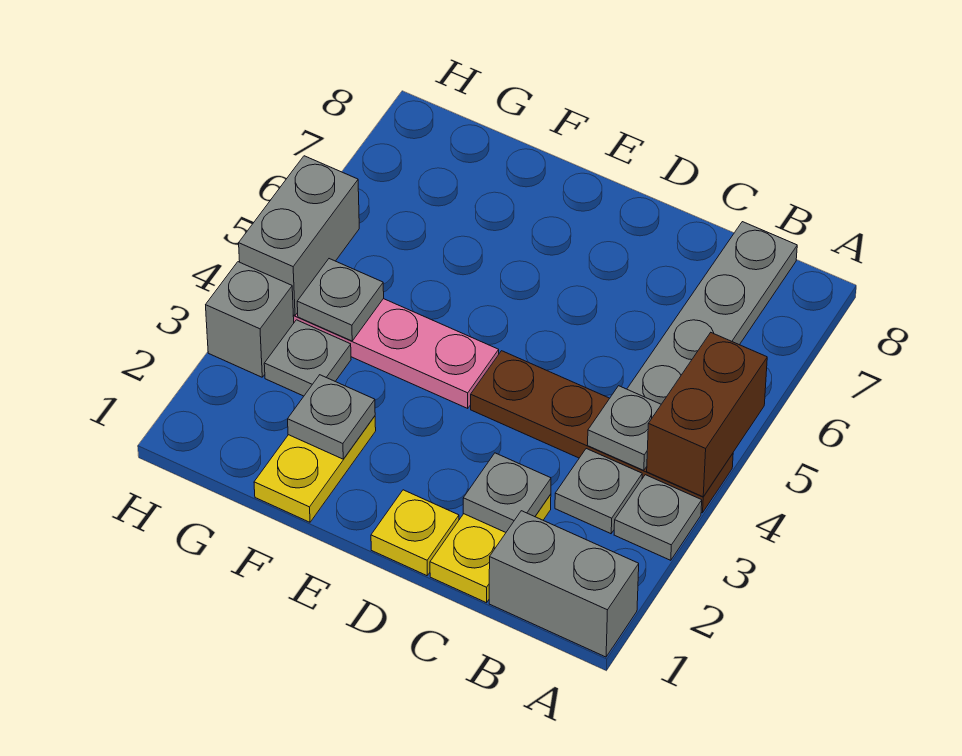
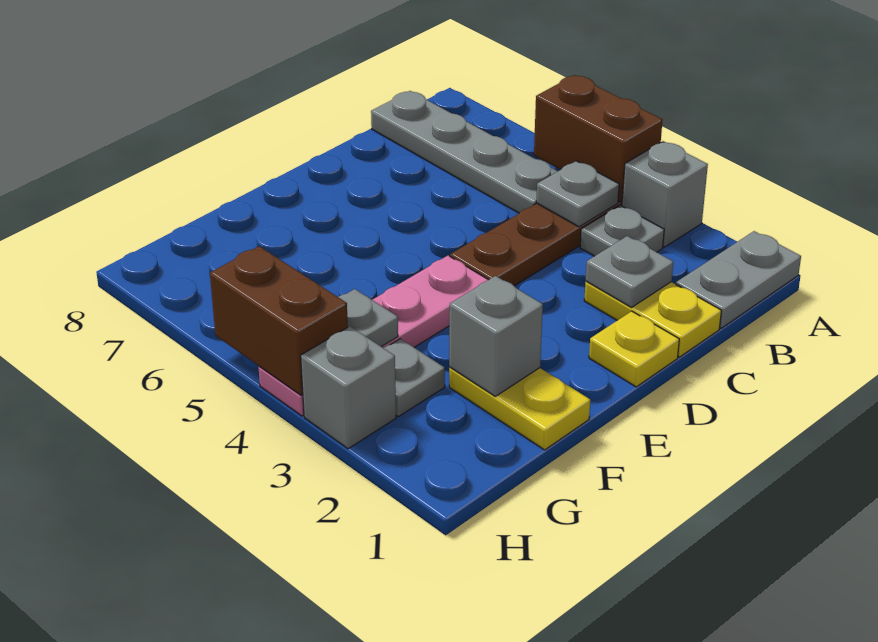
grey brick A1:B1 level 1 -> grey plate A1:B1 level 1
grey plate A3 level 1 -> grey brick A3 level 1
grey plate F2 level 2 -> grey brick F2 level 2
grey brick H4:H5 level 2 -> brown brick H4:H5 level 2

